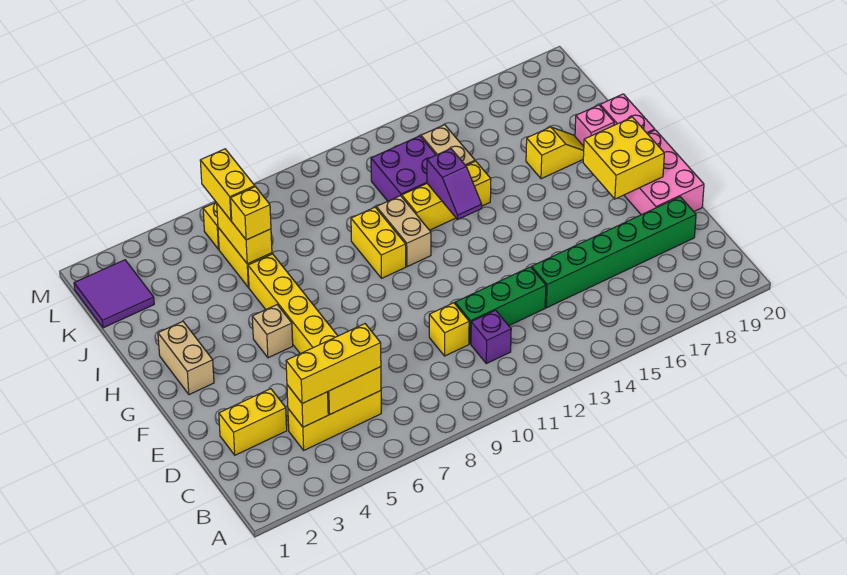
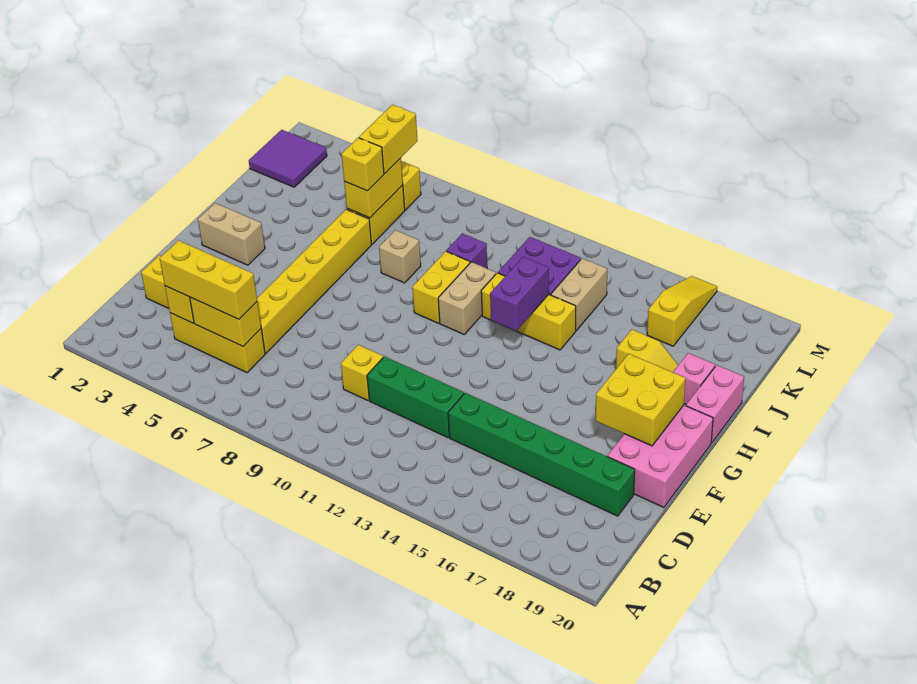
purple brick C11 level 1 -> purple brick J10 level 1
tan brick G2:H2 level 1 -> tan brick G2:G3 level 1
tan brick G5 level 1 -> tan brick I8 level 1
purple slope H13:I13 level 2 top I -> purple brick H13:I13 level 2
none -> yellow slope K17:M17 level 1 top K

